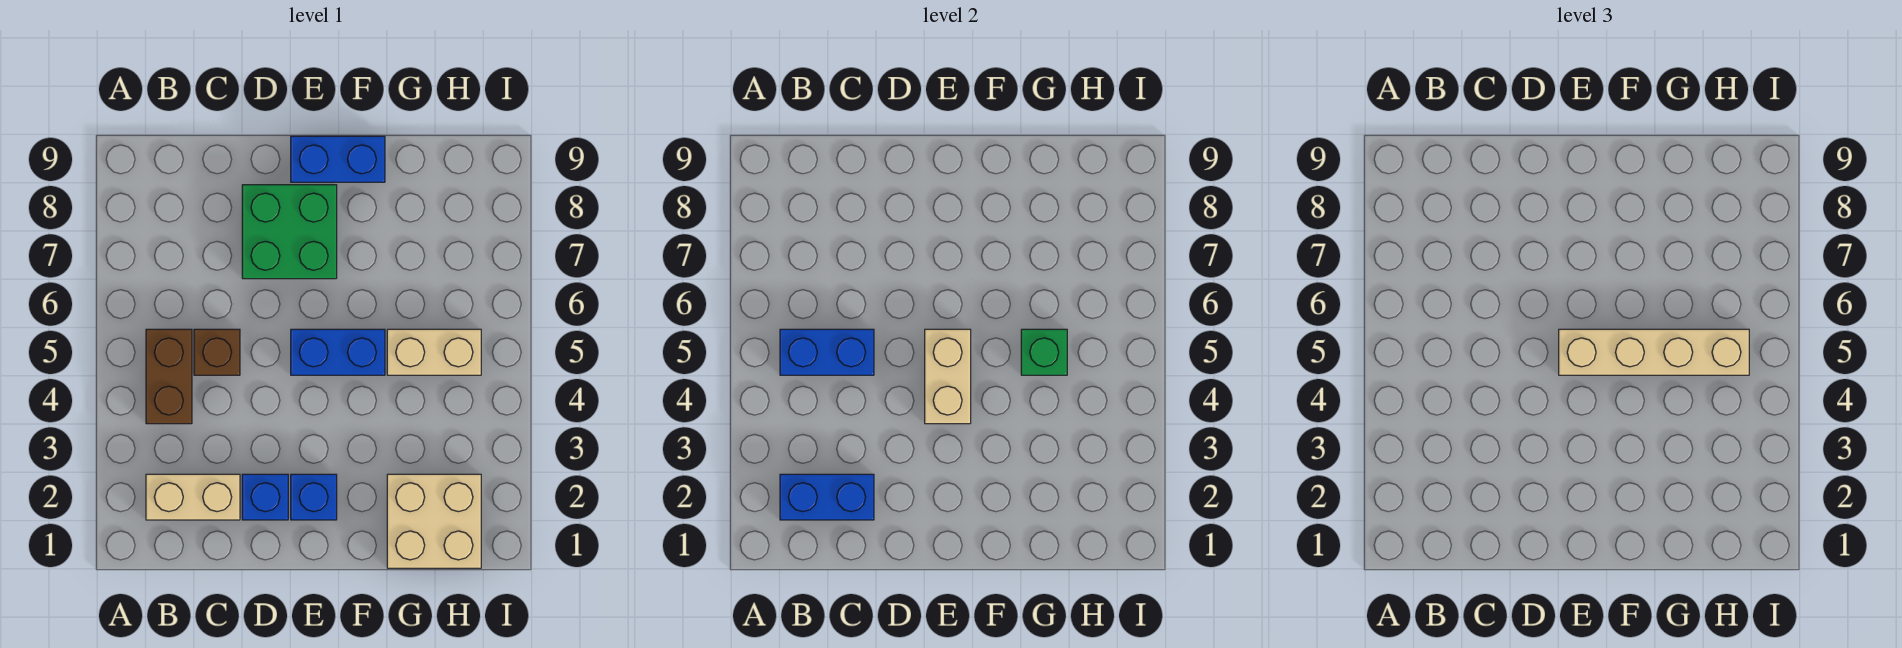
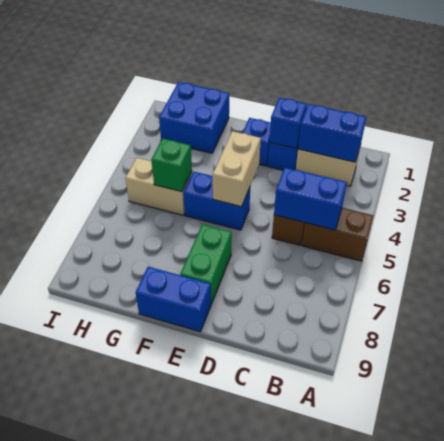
brown brick B4:B5 level 1 -> brown brick A5:B5 level 1
none -> blue brick D2 level 2
green brick D7:E8 level 1 -> green brick E7:E8 level 1
tan brick E5:H5 level 3 -> none
tan brick G1:H2 level 1 -> blue brick G1:H2 level 1

